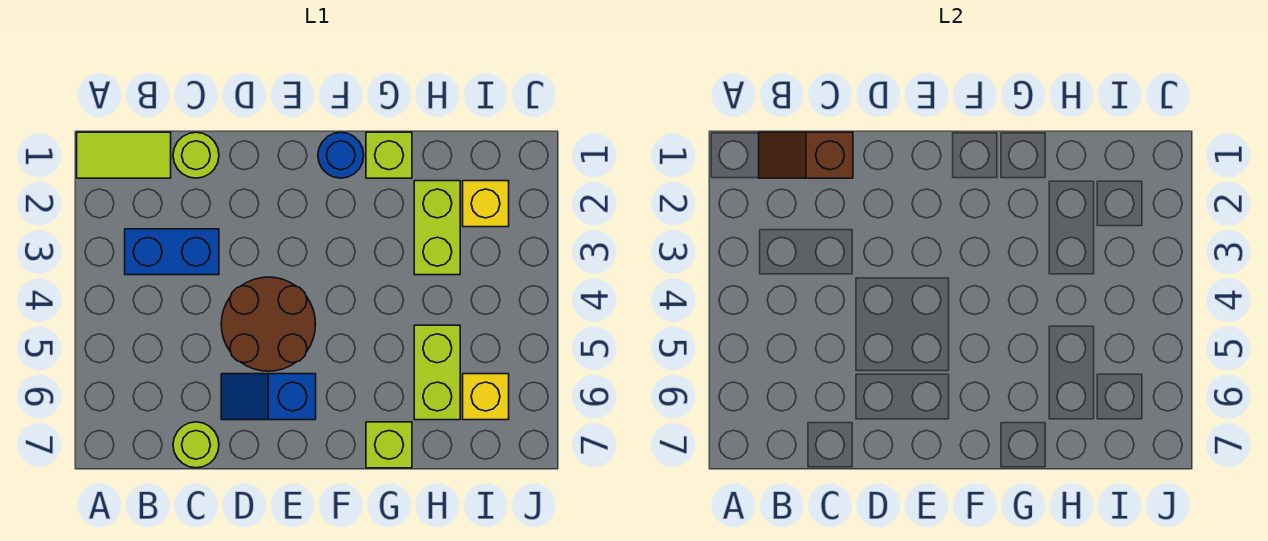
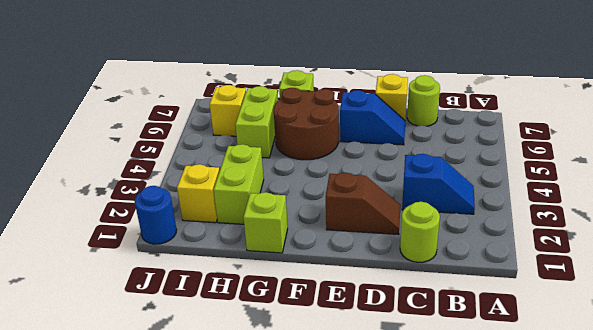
lime tile A1:B1 level 1 -> none
brown slope B1:C1 level 2 top C -> brown slope D2:E2 level 1 top E
blue brick B3:C3 level 1 -> blue slope B3:C3 level 1 top C
brown round brick D4:E5 level 1 -> brown round brick F5:G6 level 1
none -> yellow brick D7 level 1
blue round brick F1 level 1 -> blue round brick J1 level 1

